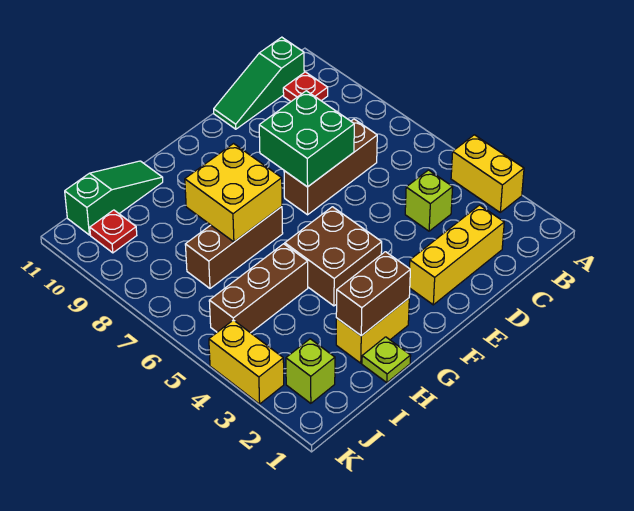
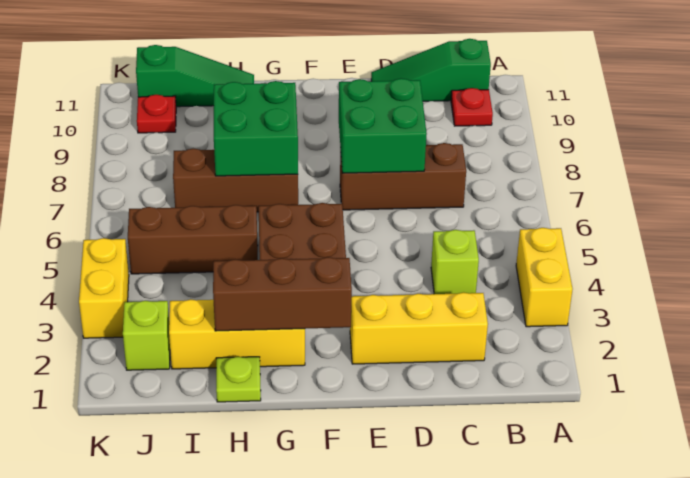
yellow brick G2:H2 level 1 -> yellow brick G2:I2 level 1
brown brick G2:H2 level 2 -> brown brick F2:H2 level 2
yellow brick G7:H8 level 2 -> green brick G7:H8 level 2

